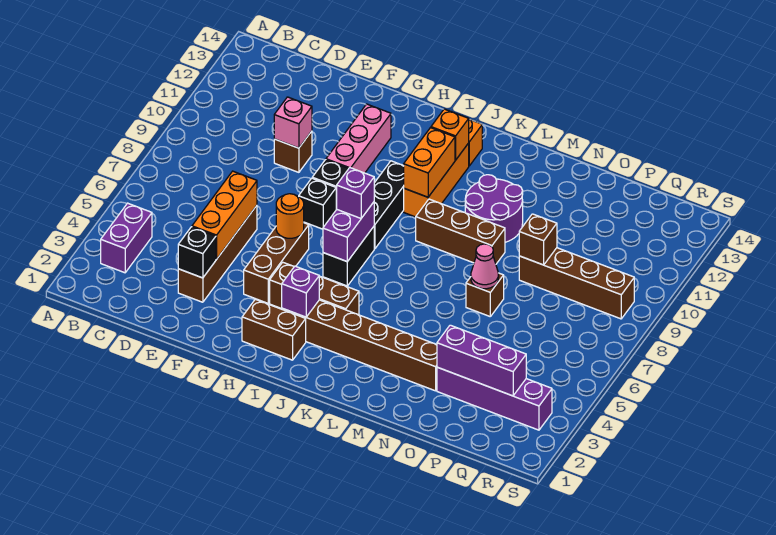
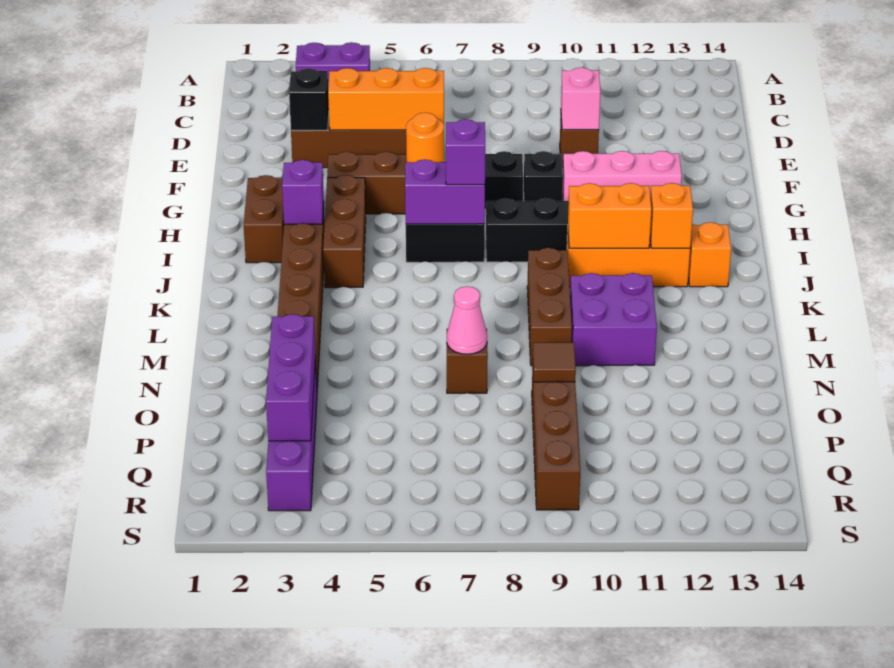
purple round brick L10:M11 level 1 -> purple brick L10:M11 level 1
brown brick O9 level 2 -> brown tile O9 level 2

